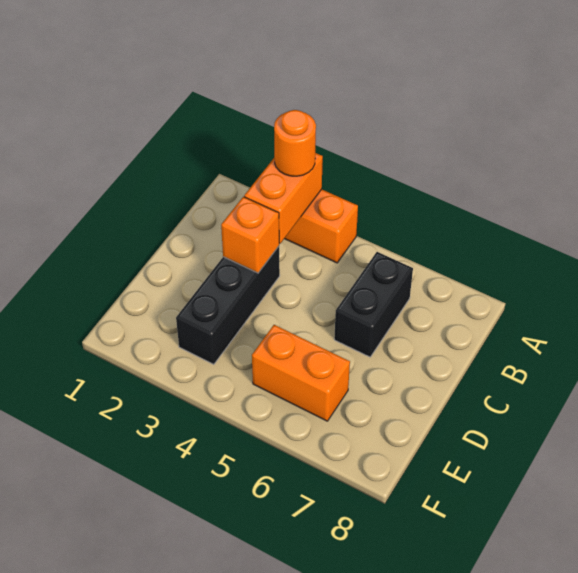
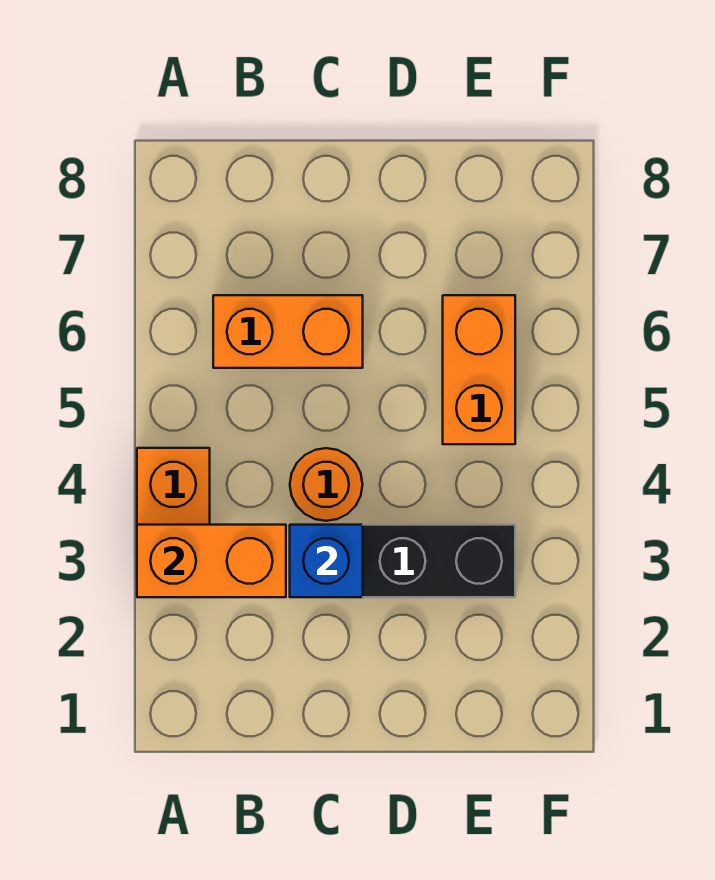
orange round brick A3 level 3 -> orange round brick C4 level 1
black brick B6:C6 level 1 -> orange brick B6:C6 level 1
orange brick C3 level 2 -> blue brick C3 level 2

